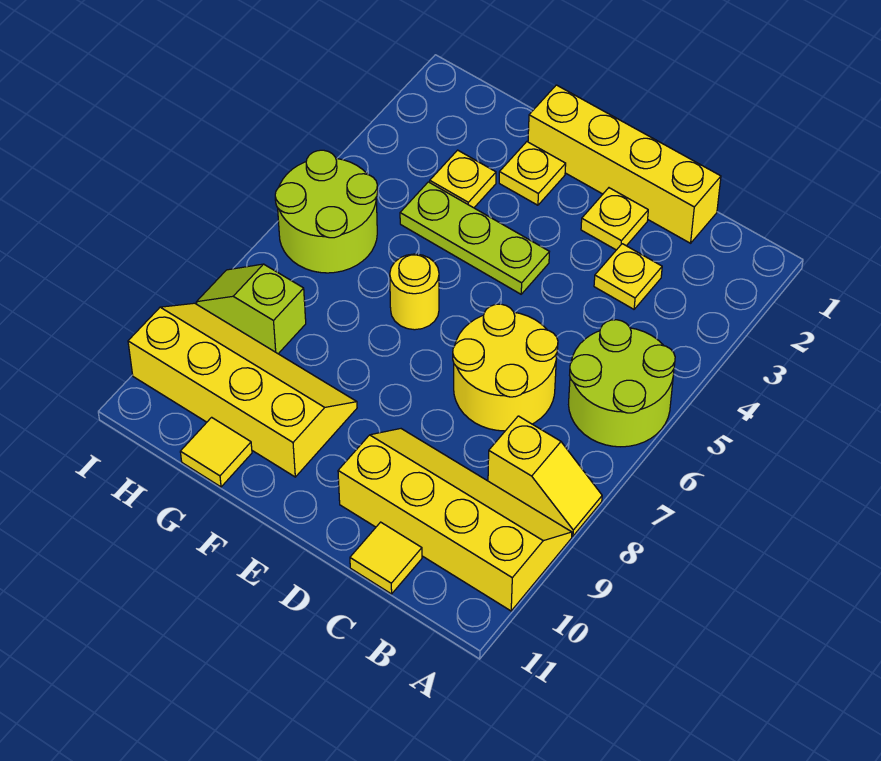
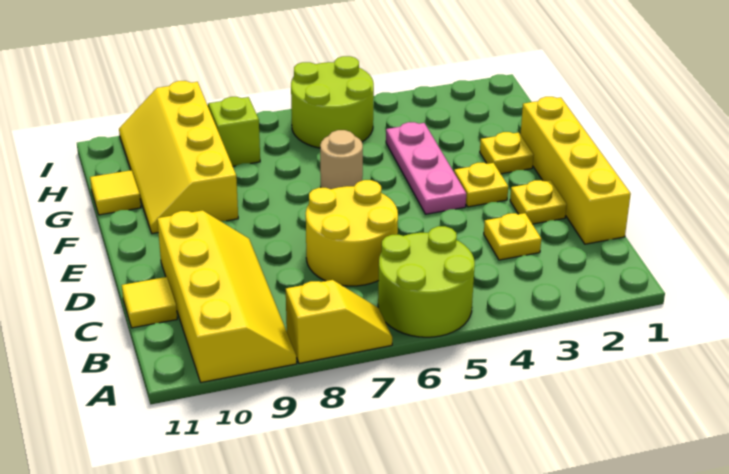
yellow slope A8:B8 level 1 top B -> yellow slope A7:A8 level 1 top 8
lime plate E4:G4 level 1 -> pink plate E4:G4 level 1
yellow round brick F6 level 1 -> tan round brick F6 level 1
yellow slope F9:I10 level 1 top 10 -> yellow slope F9:I10 level 1 top 9
yellow plate G3 level 1 -> yellow plate E3 level 1

